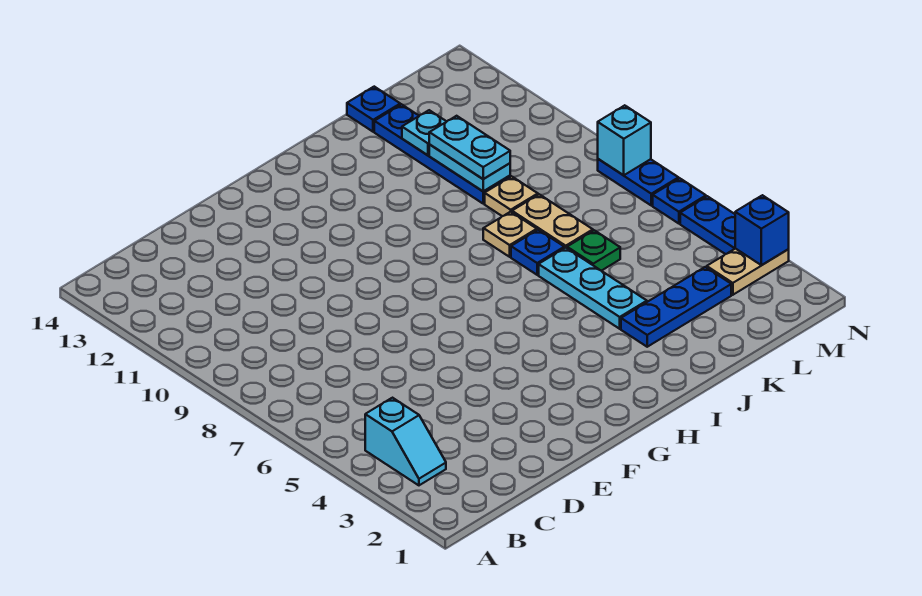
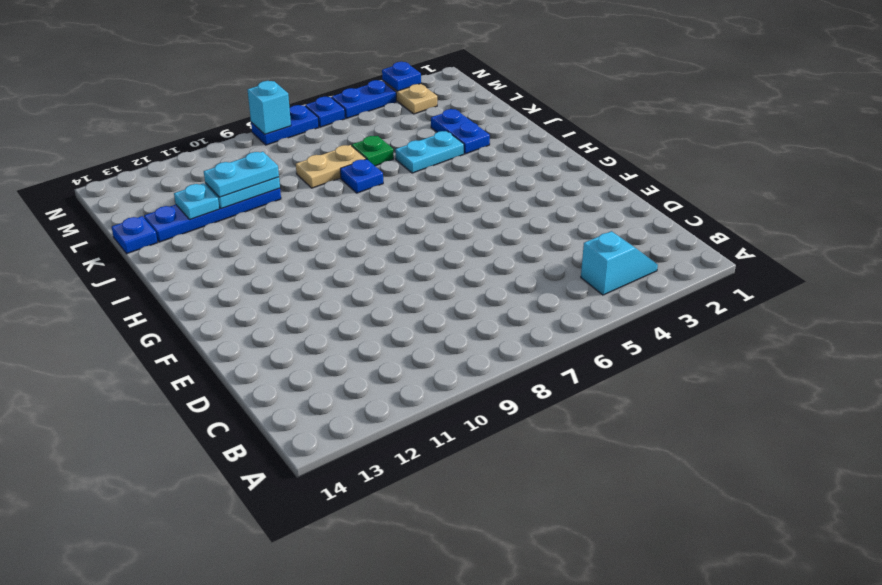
blue plate J3:L3 level 1 -> blue plate J3:K3 level 1
cyan plate J4:J6 level 1 -> cyan plate J4:J5 level 1
tan plate J8 level 1 -> none
tan plate K9 level 1 -> none
blue brick N3 level 2 -> blue plate N3 level 2

